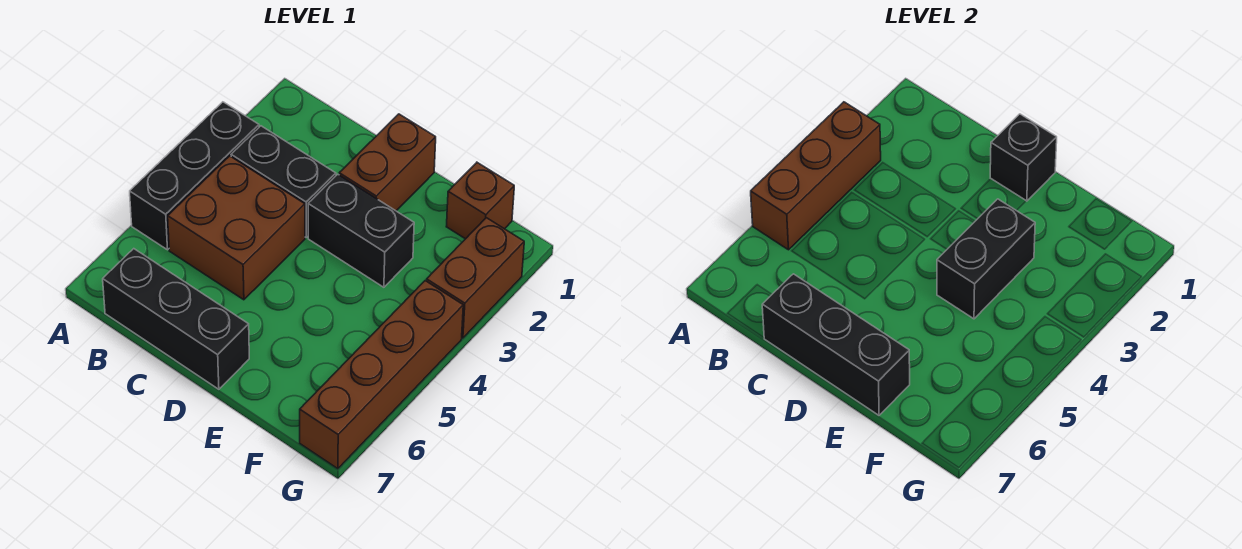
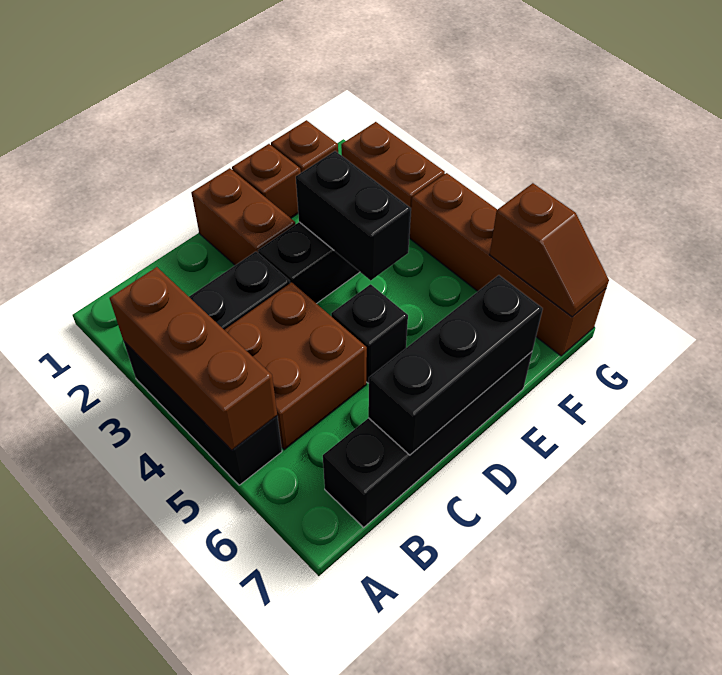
black brick B7:D7 level 1 -> black brick B7:E7 level 1
black brick D1 level 2 -> black brick D5 level 1
none -> brown brick E1 level 1
none -> brown slope G6:G7 level 2 top 6

